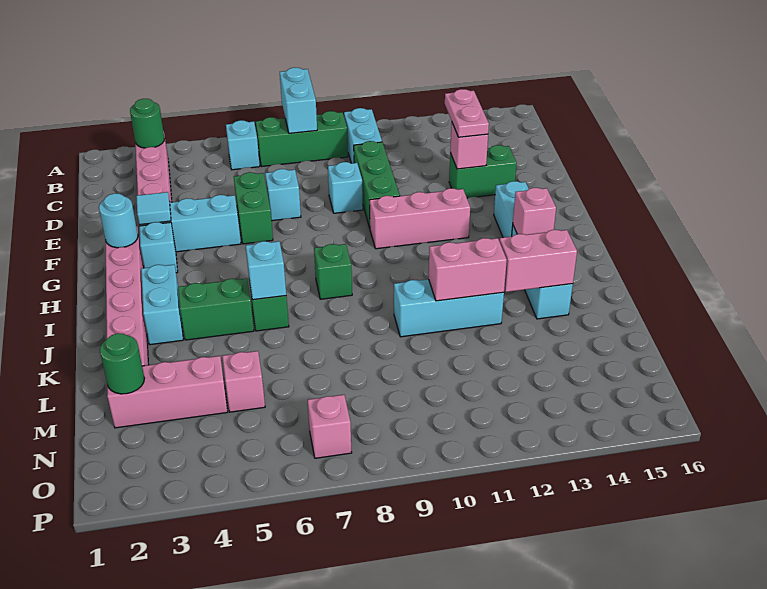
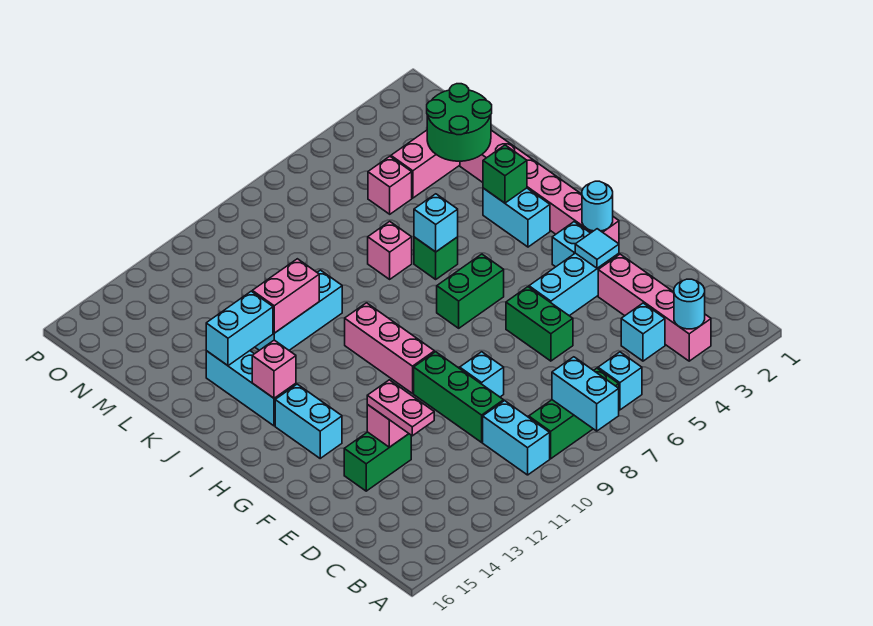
green round brick B3 level 2 -> cyan round brick B3 level 2
cyan brick E7 level 1 -> cyan brick C4 level 1
pink brick G10:G12 level 1 -> pink brick G10:I10 level 1
green brick I8 level 1 -> green brick J3 level 2
green brick J4:J5 level 1 -> green brick H6:H7 level 1
pink brick K13:K14 level 2 -> cyan brick K13:K14 level 2
green round brick M2 level 2 -> green round brick L2:M3 level 2
pink brick O7 level 1 -> pink brick K7 level 1

